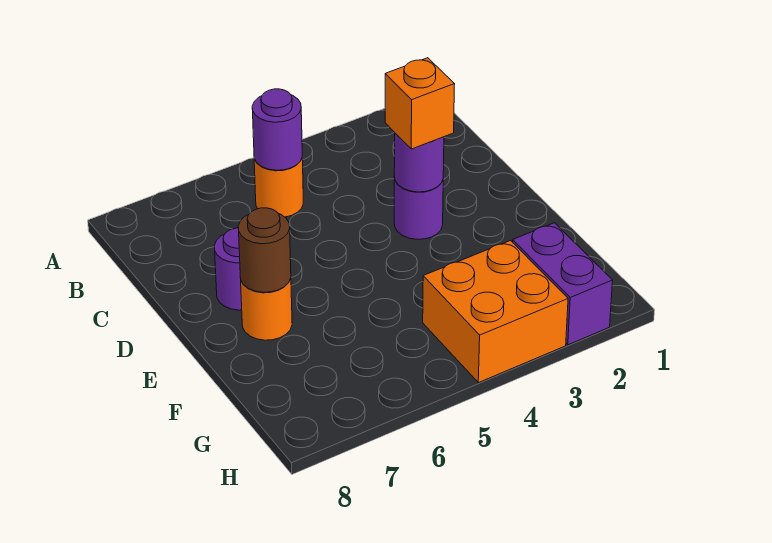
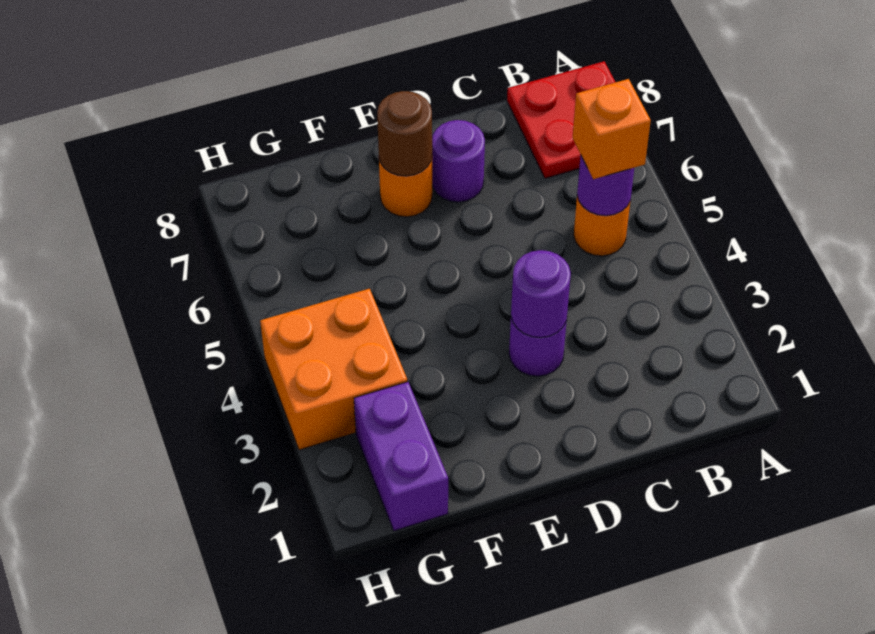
none -> red plate A7:B8 level 1
orange brick D3 level 3 -> orange brick B5 level 3
purple brick G2:H2 level 1 -> purple brick G1:G2 level 1

